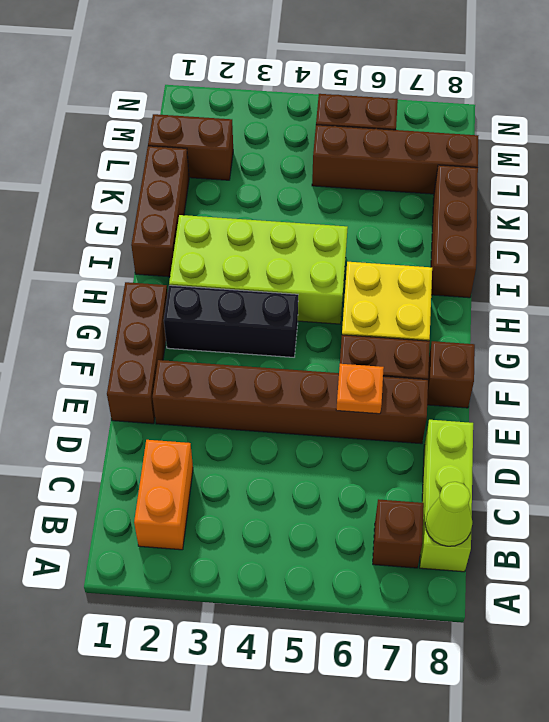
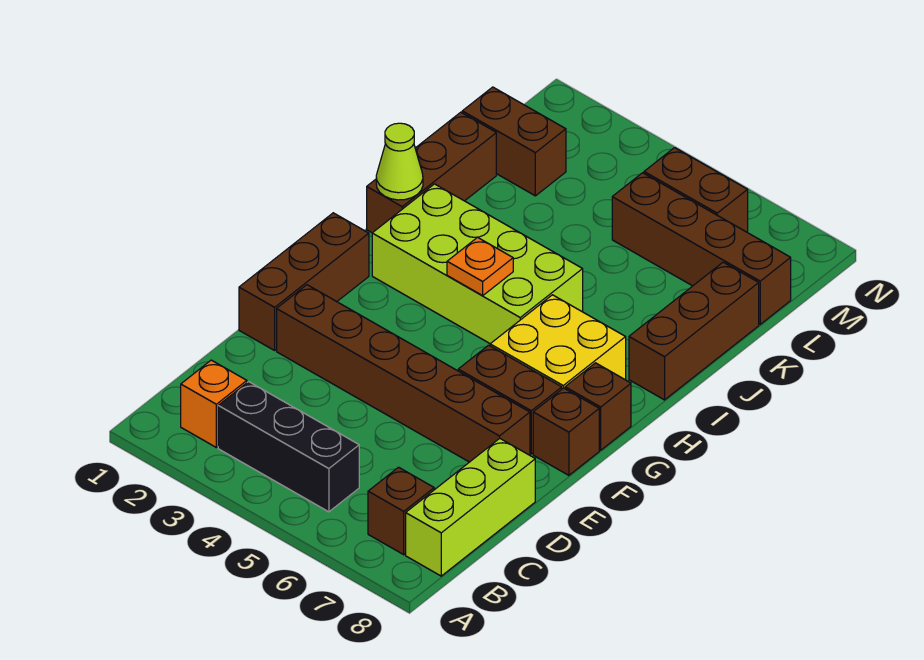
orange brick B2:C2 level 1 -> orange brick B2 level 1
lime cone B8 level 2 -> lime cone I1 level 2
orange plate E6 level 2 -> orange plate H4 level 2
black brick G2:G4 level 1 -> black brick B3:B5 level 1
none -> brown brick G8 level 1

